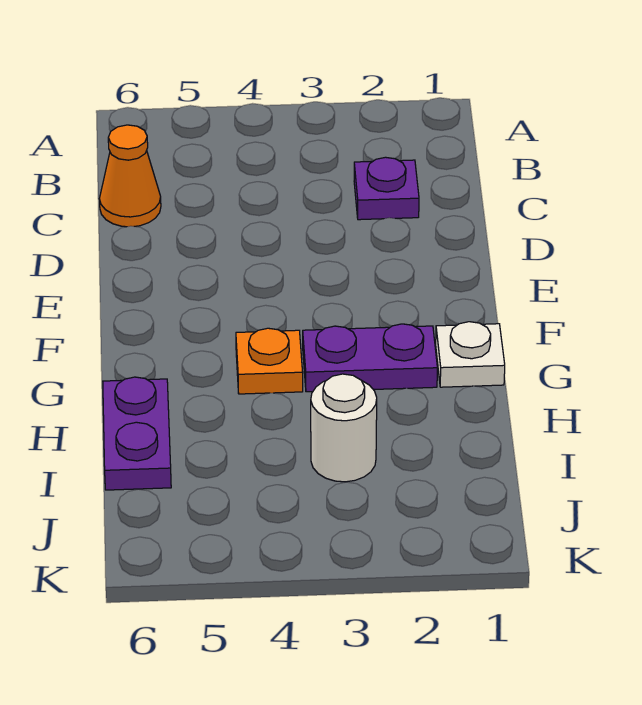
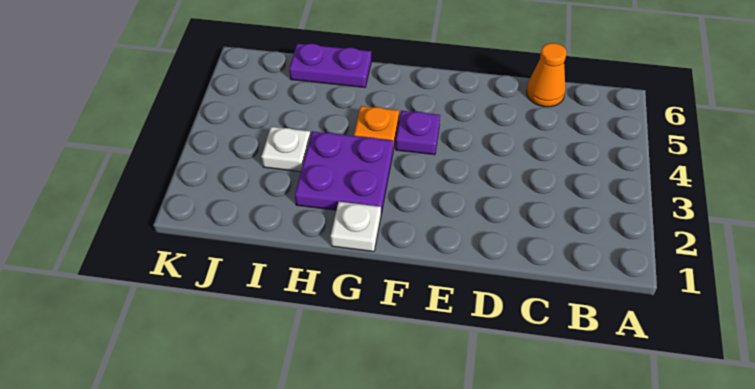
purple plate C2 level 1 -> purple plate F4 level 1
purple plate G2:G3 level 1 -> purple plate G2:H3 level 1
white round brick I3 level 1 -> white plate I3 level 1

